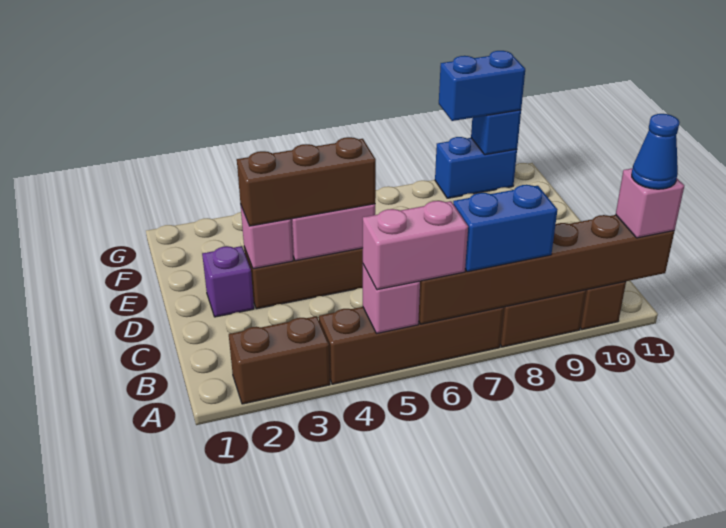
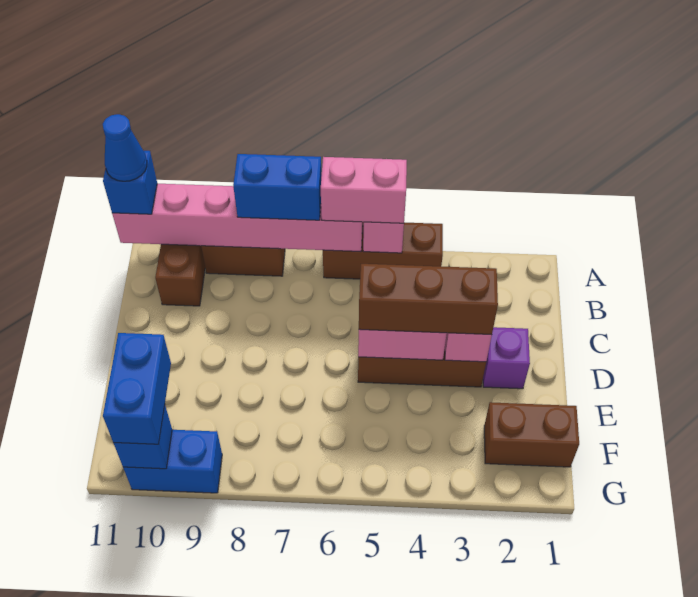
brown brick A2:A3 level 1 -> brown brick F1:F2 level 1
brown brick A4:A7 level 1 -> brown brick A4:A6 level 1
brown brick A6:A11 level 2 -> pink brick A6:A11 level 2
pink brick A11 level 3 -> blue brick A11 level 3
blue brick G9:G10 level 3 -> blue brick F10:G10 level 3

